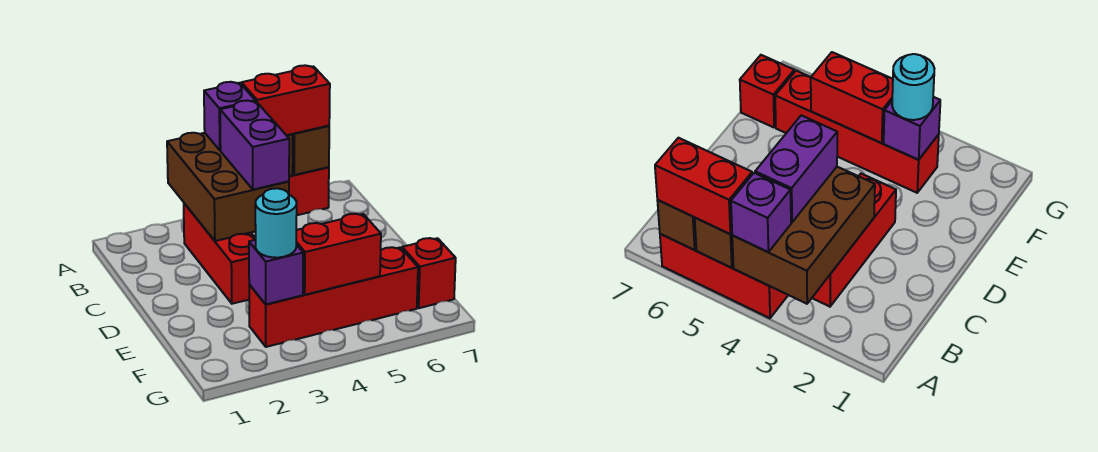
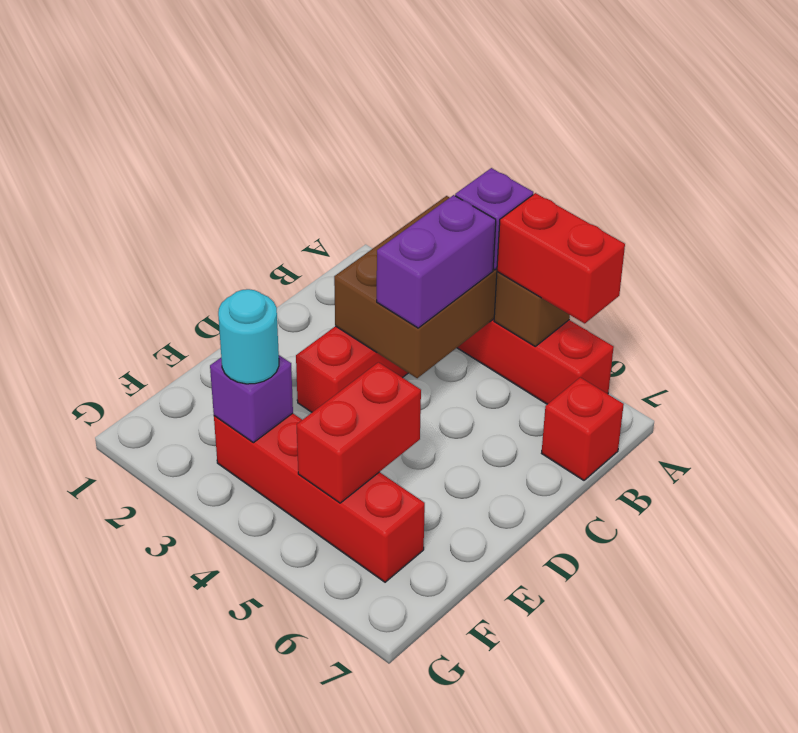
brown brick A6 level 2 -> none
red brick F4:F5 level 2 -> red brick E5:F5 level 2
red brick F7 level 1 -> red brick B7 level 1

